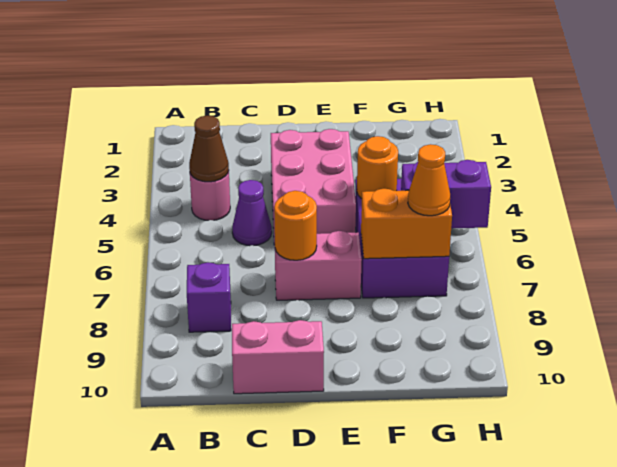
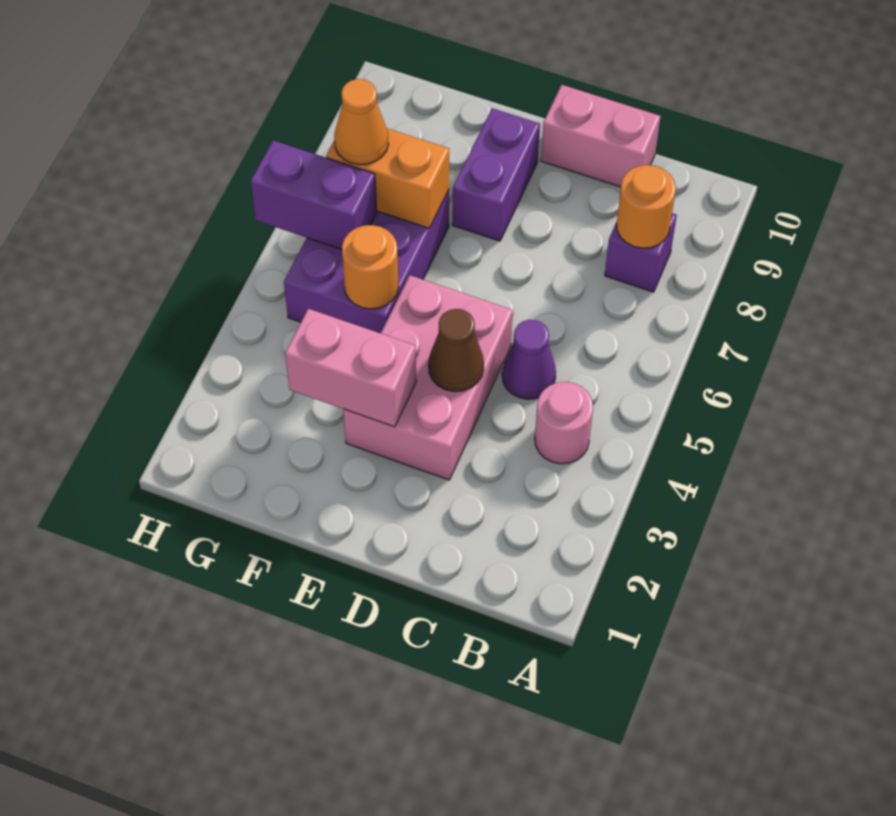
brown cone B4 level 2 -> brown cone D4 level 2
pink brick D7:E7 level 1 -> pink brick E3:F3 level 2
orange round brick D7 level 2 -> orange round brick B8 level 2
none -> purple brick E8:E9 level 1

